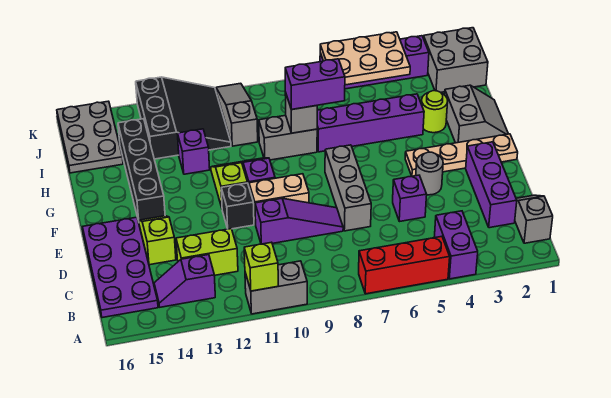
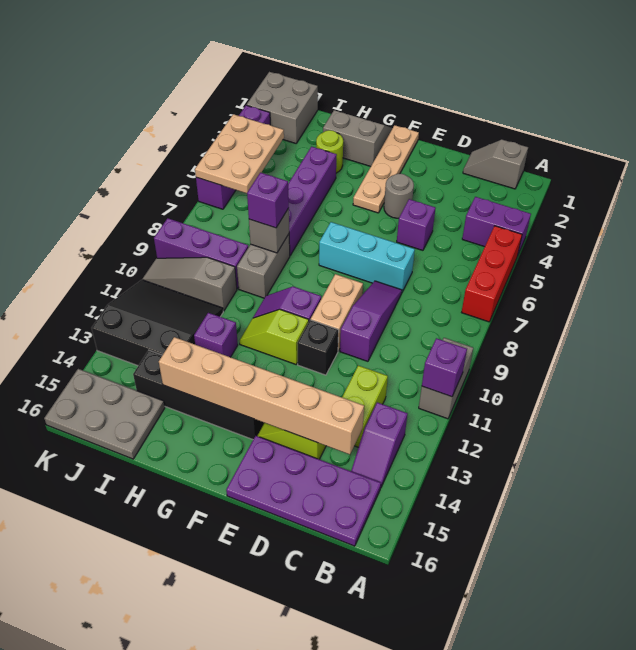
lime brick A11 level 2 -> purple brick A11 level 2
purple brick C2:E2 level 1 -> purple brick I9:K9 level 1
none -> tan brick C14:H14 level 2
grey brick D7:F7 level 1 -> cyan brick D7:F7 level 1
purple brick H7:H8 level 3 -> purple brick H8 level 3

